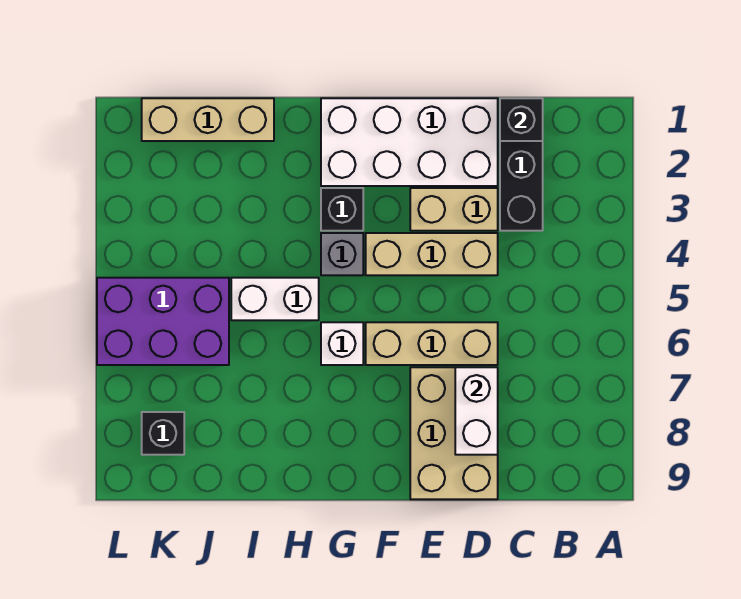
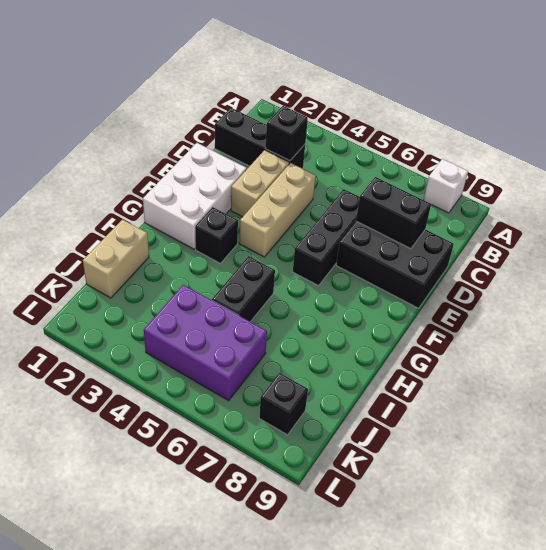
black brick C1 level 2 -> black brick C3 level 2
white brick D1:G2 level 1 -> white brick E1:G2 level 1
tan brick D6:F6 level 1 -> black brick D6:F6 level 1
tan brick D7:E9 level 1 -> black brick D7:E9 level 1
white brick D7:D8 level 2 -> black brick D7:D8 level 2
grey brick G4 level 1 -> none
white brick G6 level 1 -> white brick A8 level 1
white brick H5:I5 level 1 -> black brick H5:I5 level 1
tan brick I1:K1 level 1 -> tan brick I1:J1 level 1
purple brick J5:L6 level 1 -> purple brick J4:K6 level 1

